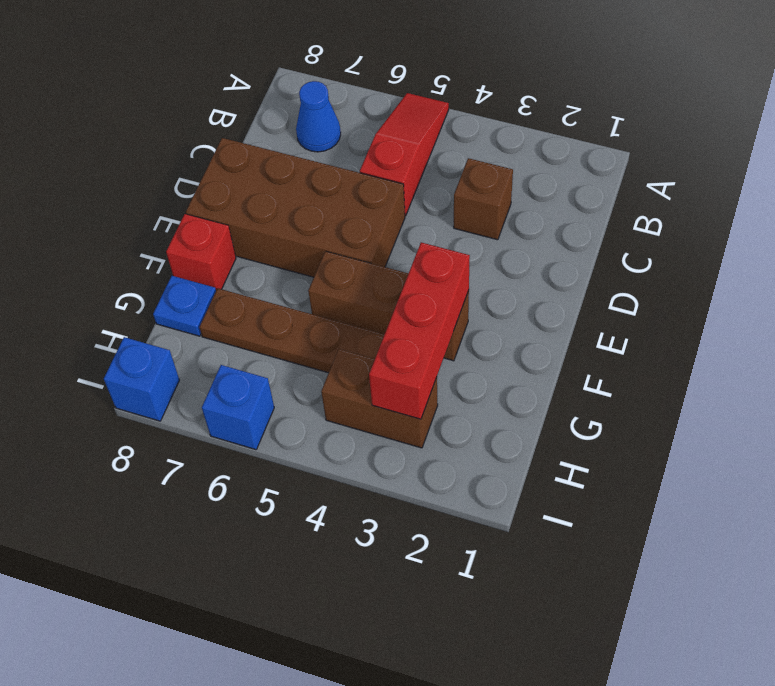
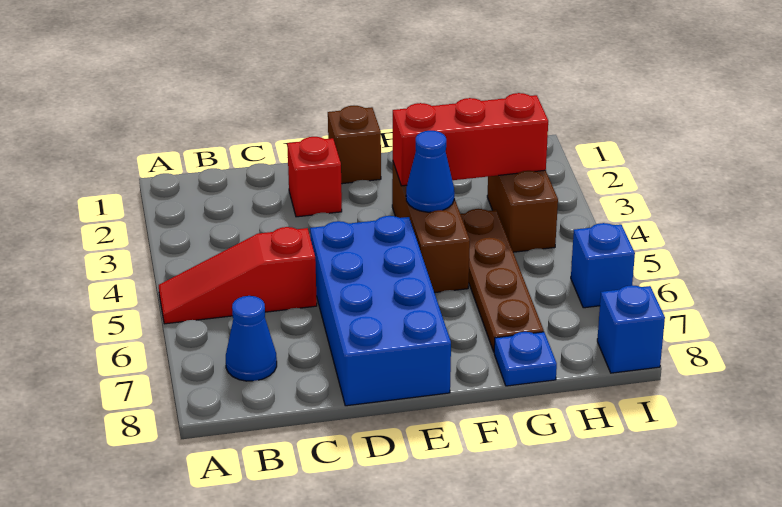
brown brick C3 level 1 -> brown brick E1 level 1
brown brick D5:E8 level 1 -> blue brick D5:E8 level 1
none -> blue cone F4 level 2
red brick F8 level 1 -> red brick D2 level 1

